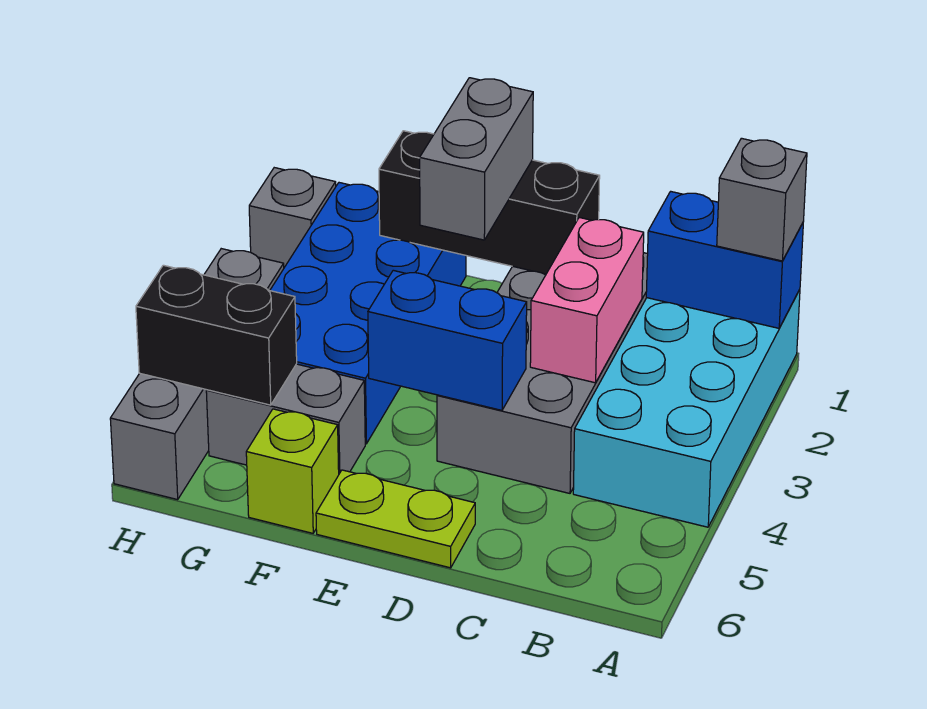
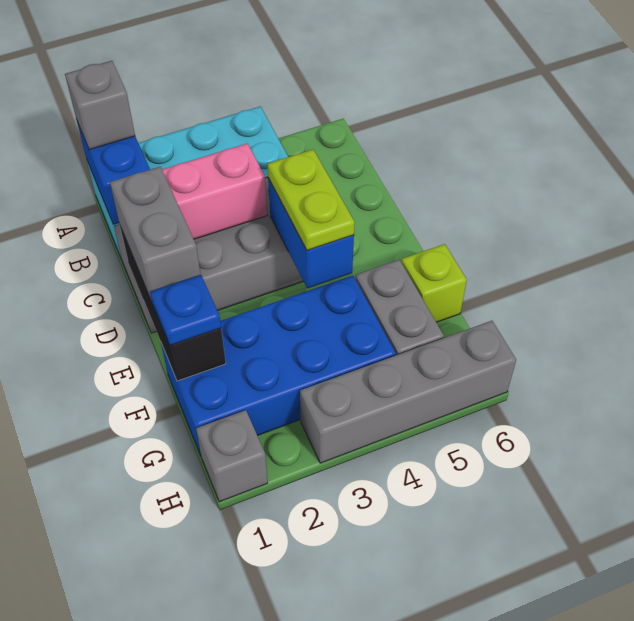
lime plate D6:E6 level 1 -> lime plate D4:E4 level 3
grey brick E1:E2 level 3 -> grey brick D1:E1 level 3
none -> blue plate F1 level 3
black brick G5:H5 level 2 -> none

